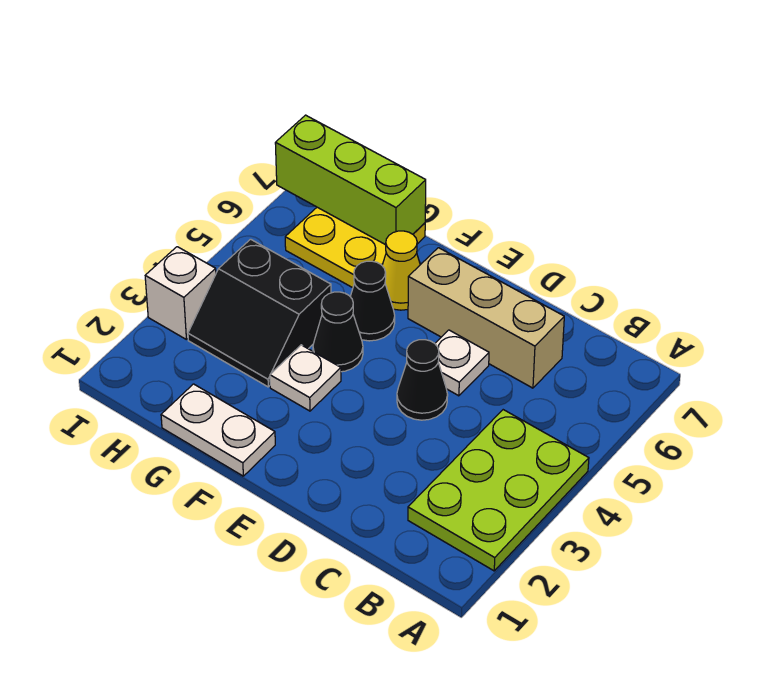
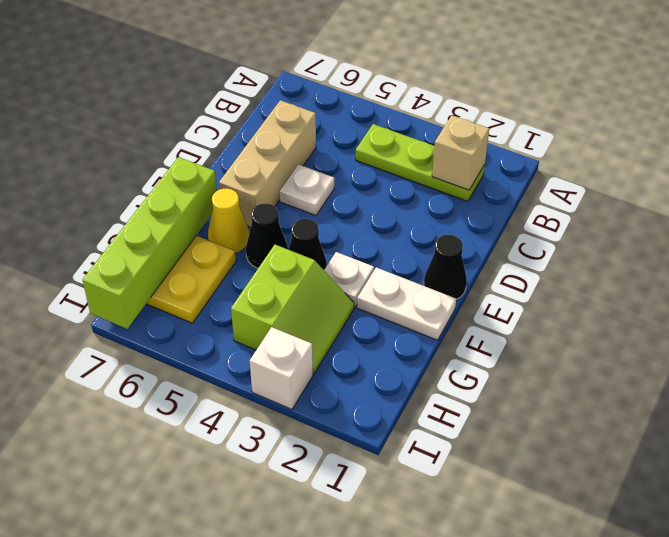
lime plate A2:B4 level 1 -> lime plate B2:B4 level 1
none -> tan brick B2 level 2
black cone D4 level 1 -> black cone E1 level 1
white plate F1:G1 level 1 -> white plate F1:F2 level 1
black slope G3:H4 level 1 top 4 -> lime slope G3:H4 level 1 top 4
lime brick G7:I7 level 2 -> lime brick F7:I7 level 2

